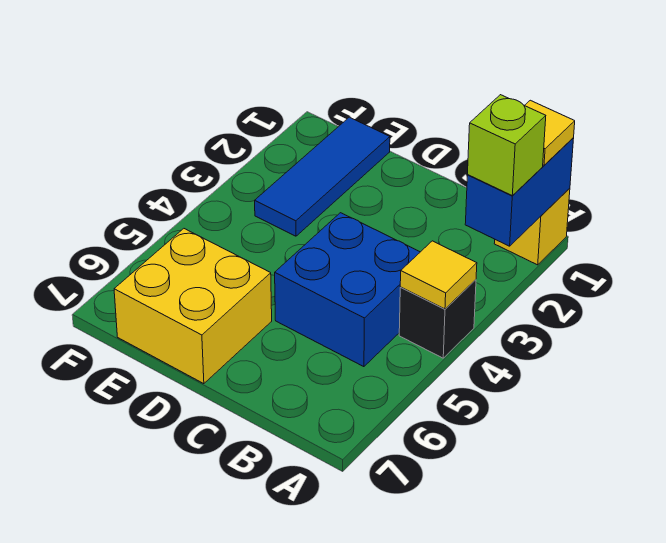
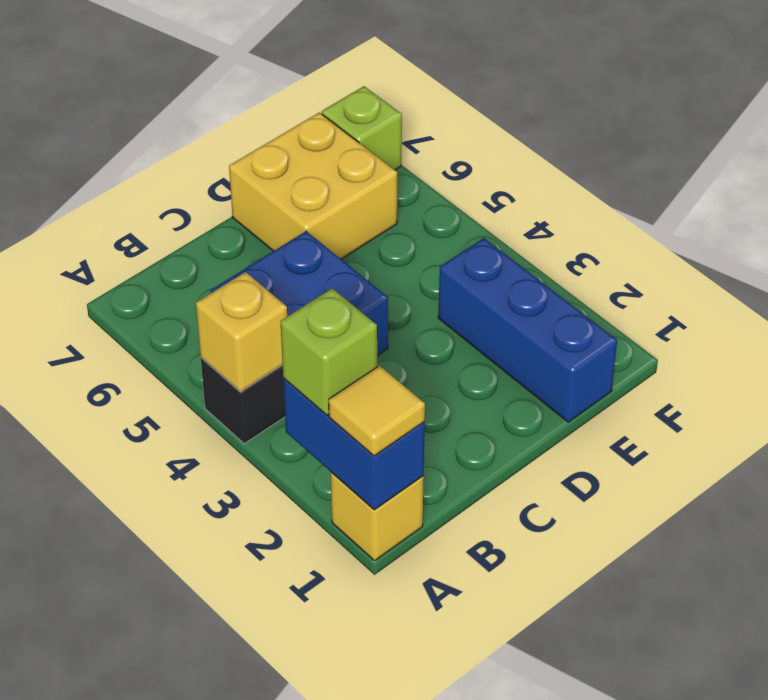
yellow tile A4 level 2 -> yellow brick A4 level 2
blue tile E1:E3 level 1 -> blue brick E1:E3 level 1
none -> lime brick F7 level 1

